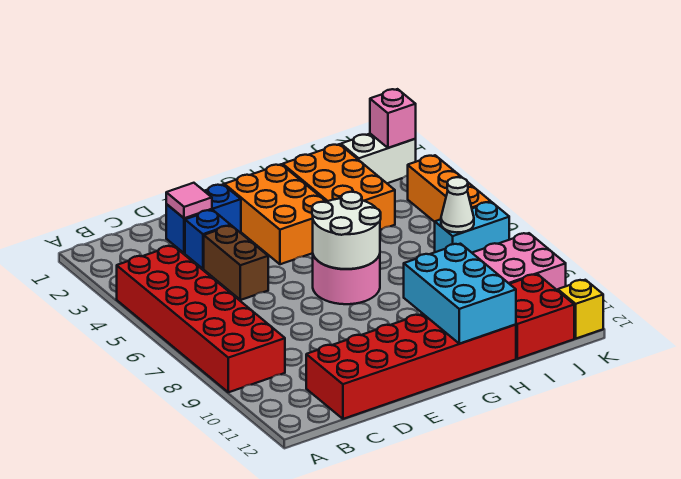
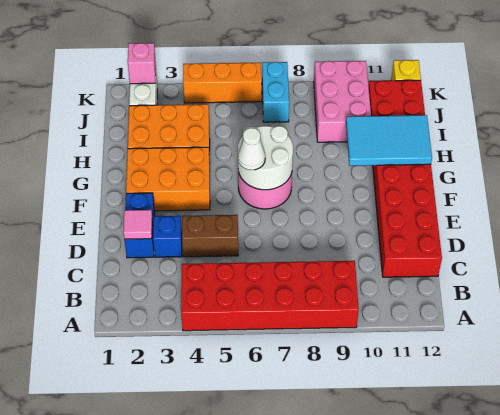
cyan brick G10:H12 level 2 -> cyan tile G10:H12 level 2
white cone J7 level 2 -> white cone F6 level 3

